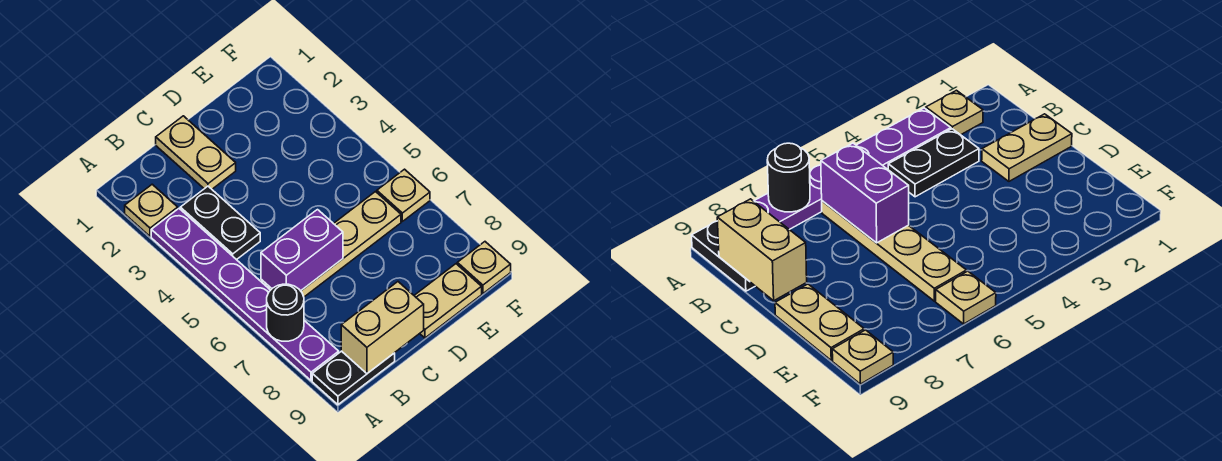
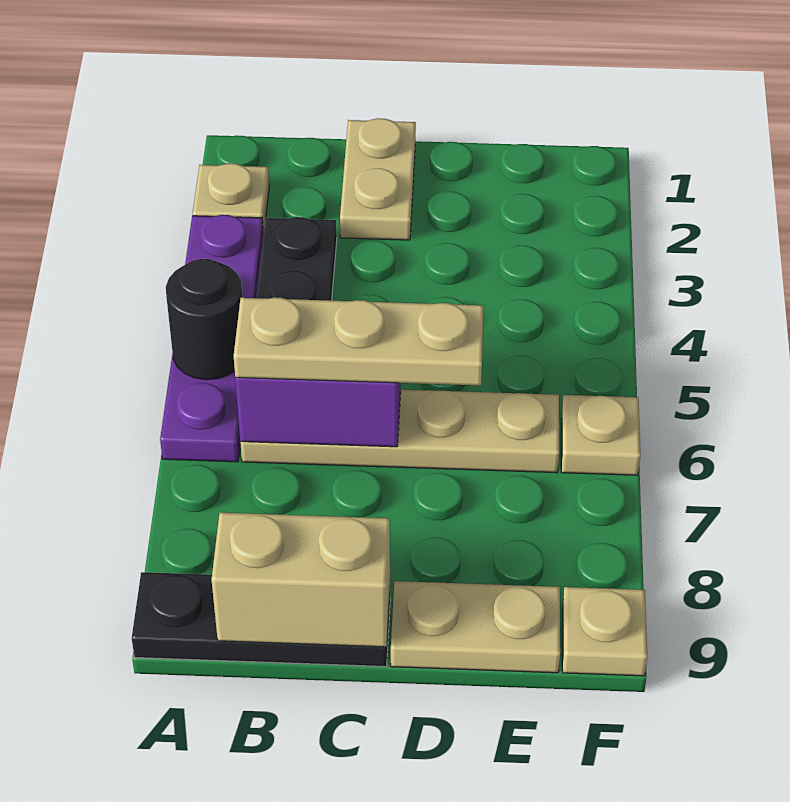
purple plate A3:A8 level 1 -> purple plate A3:A6 level 1
black round brick A7 level 2 -> black round brick A5 level 2
black plate A9:B9 level 1 -> black plate A9:C9 level 1
none -> tan plate B6:D6 level 3

